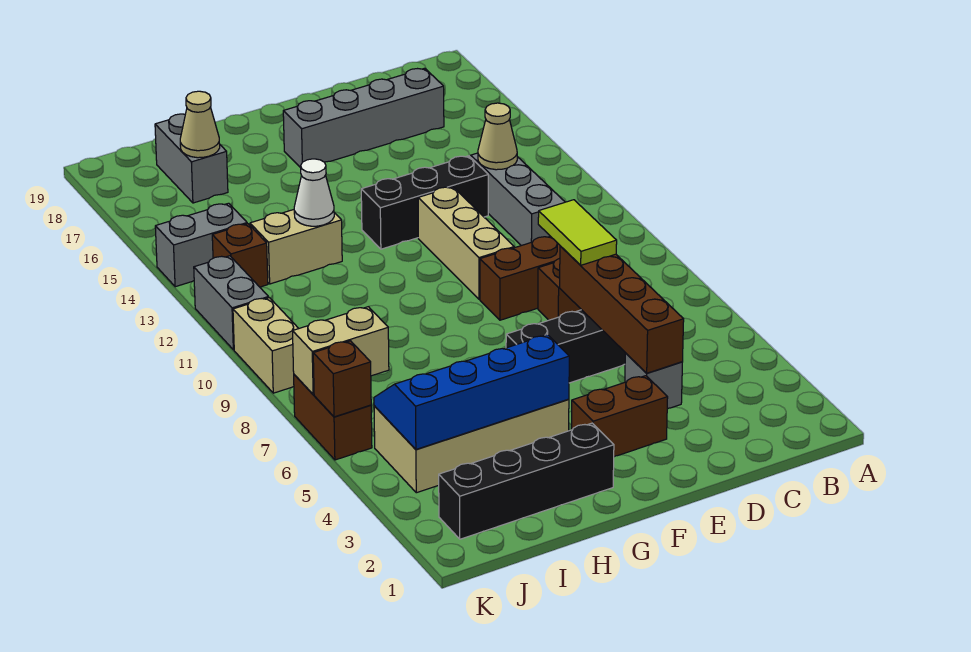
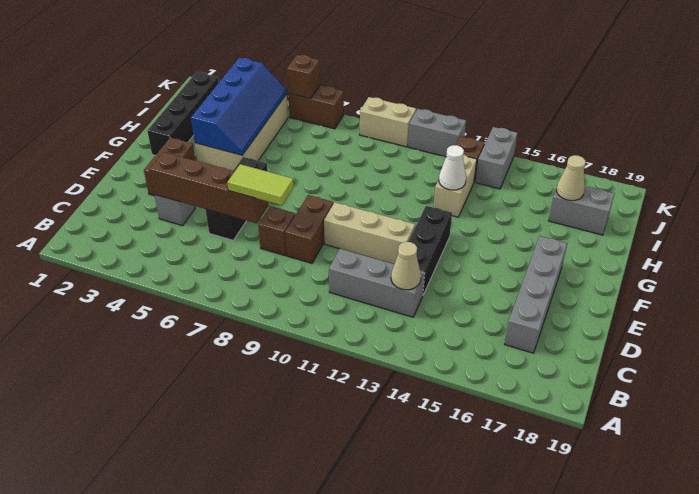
tan brick J7:K7 level 2 -> none

